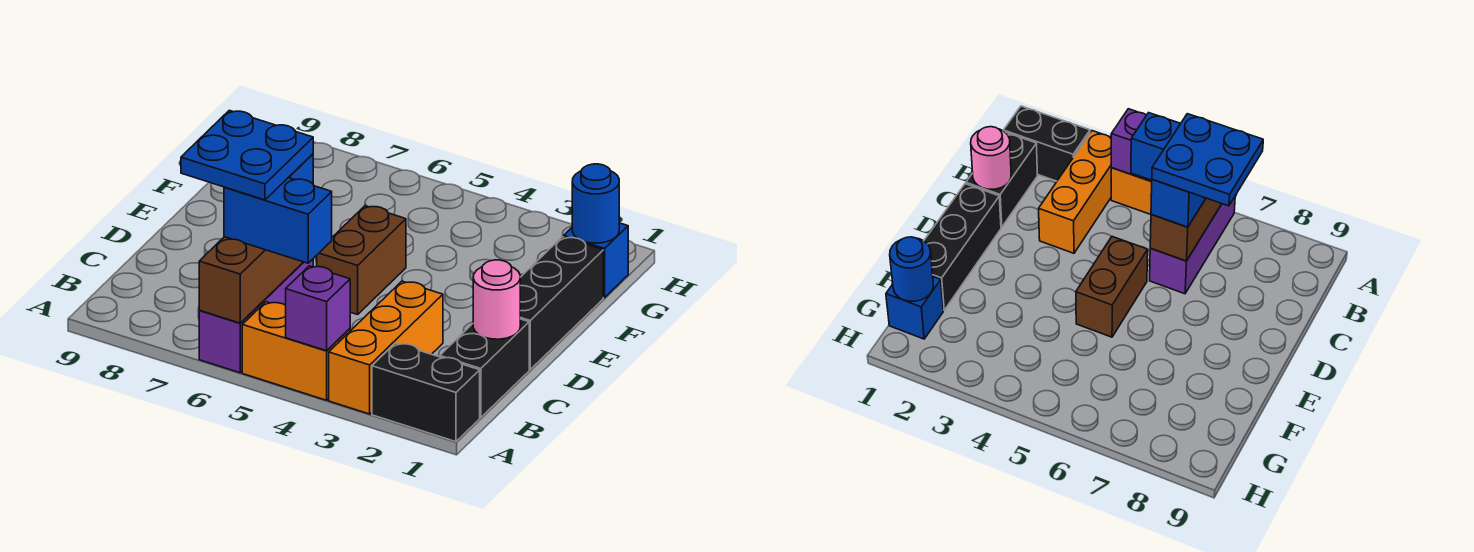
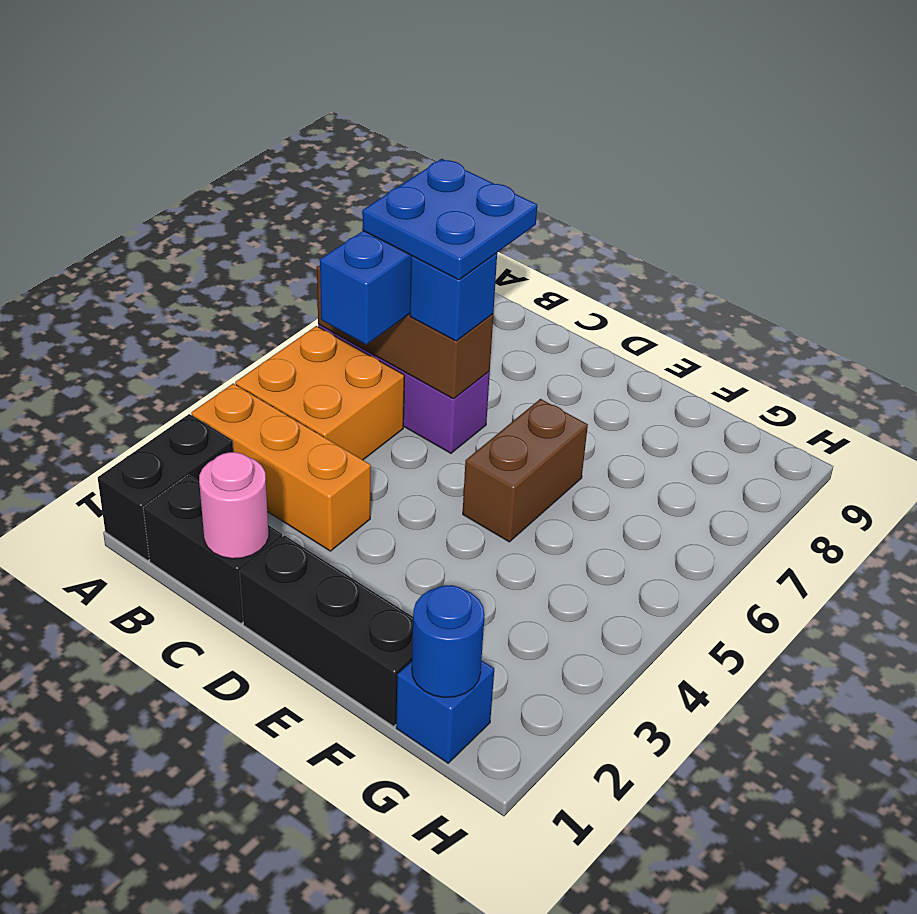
orange brick A4:A5 level 1 -> orange brick A4:B5 level 1
purple brick A4 level 2 -> none
brown brick D5:E5 level 1 -> brown brick E5:E6 level 1

